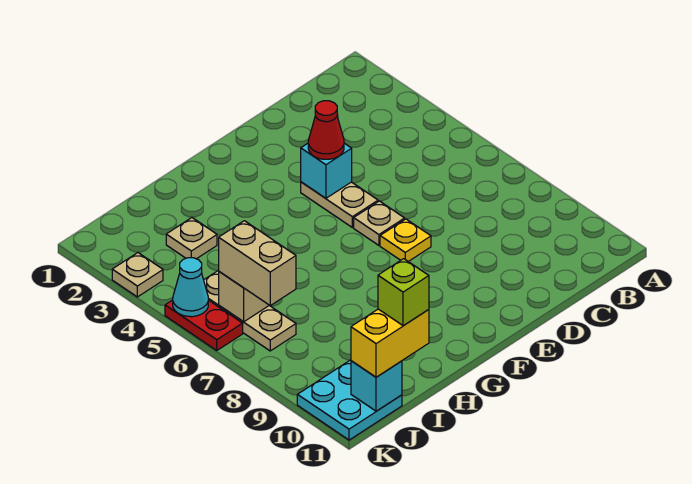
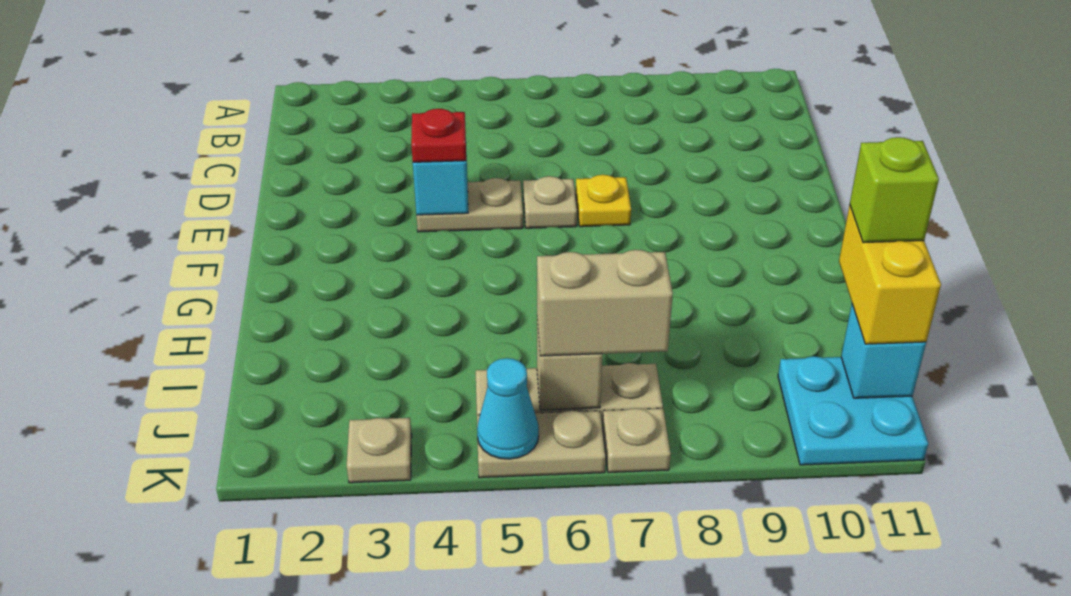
red cone E4 level 3 -> red plate E4 level 3
tan plate I3 level 1 -> tan plate K7 level 1
red plate K5:K6 level 1 -> tan plate K5:K6 level 1

